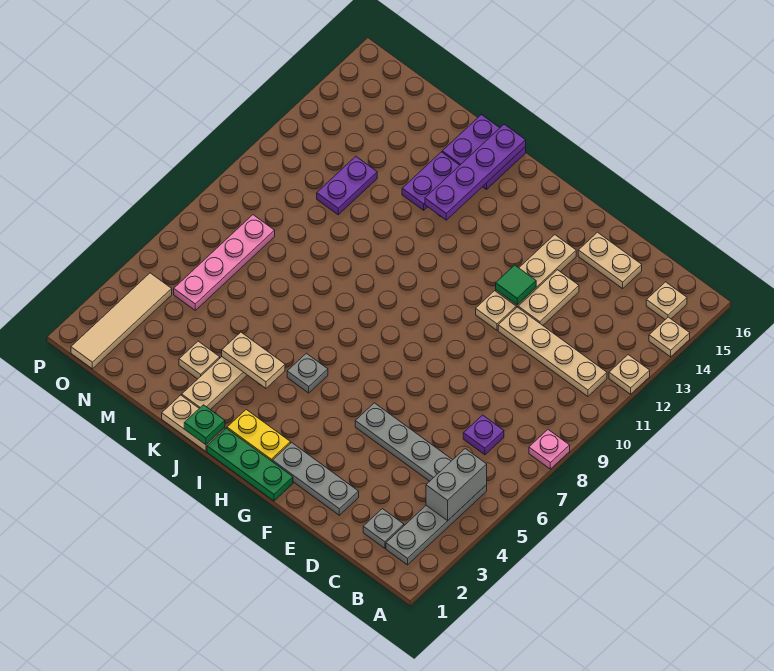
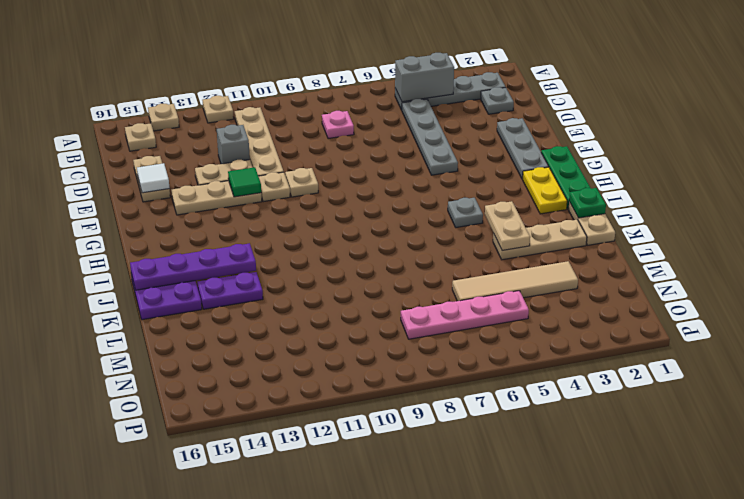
pink plate A8 level 1 -> pink plate C8 level 1
purple plate C7 level 1 -> none
none -> grey brick D12 level 1
none -> white tile E15 level 2
tan plate L3 level 1 -> tan plate F10 level 1
purple plate M11:M12 level 1 -> none
tan tile O1:O4 level 1 -> tan tile M3:M6 level 1

